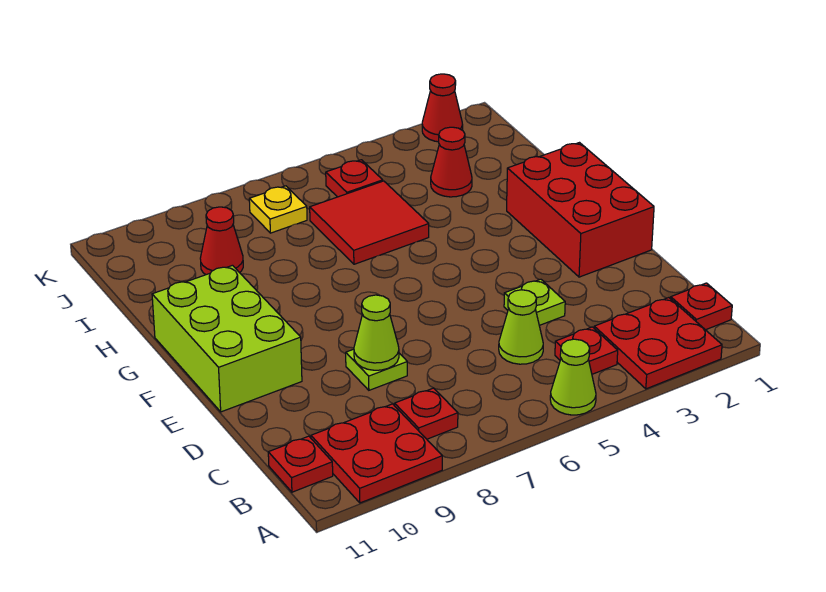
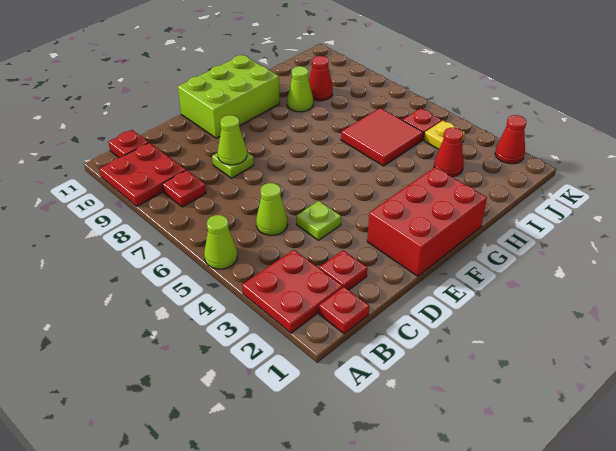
red plate B4 level 1 -> red plate C2 level 1
none -> lime cone H9 level 1
yellow plate J7 level 1 -> yellow plate J4 level 1

